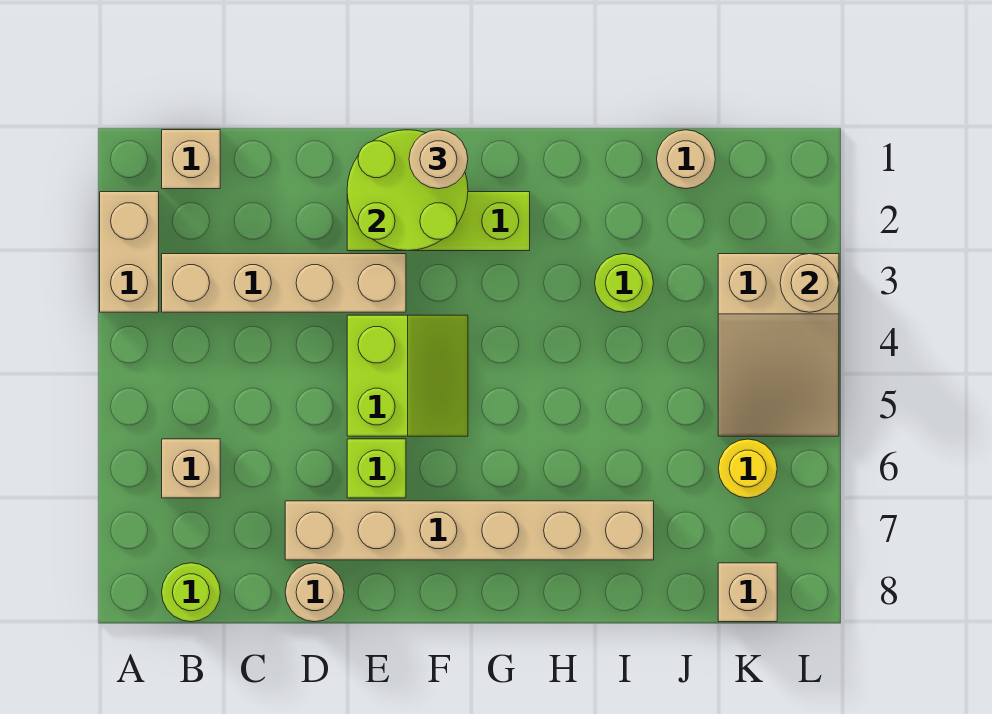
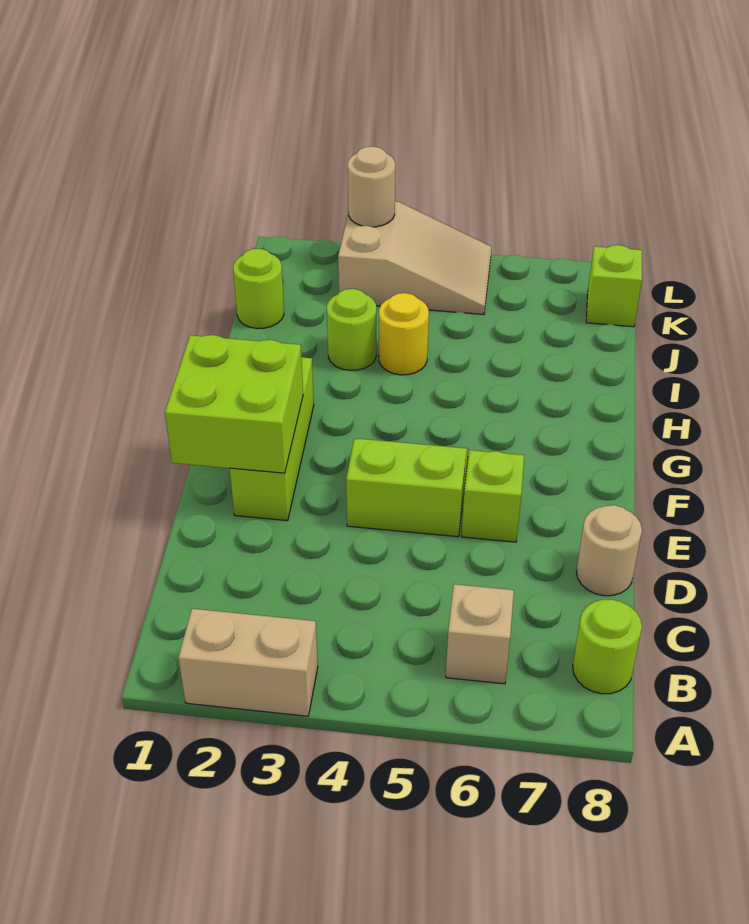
tan brick B1 level 1 -> none
tan brick B3:E3 level 1 -> none
tan brick D7:I7 level 1 -> none
lime round brick E1:F2 level 2 -> lime brick E1:F2 level 2
tan round brick F1 level 3 -> none
tan round brick J1 level 1 -> lime round brick J1 level 1
yellow round brick K6 level 1 -> yellow round brick I4 level 1
tan brick K8 level 1 -> lime brick K8 level 1

